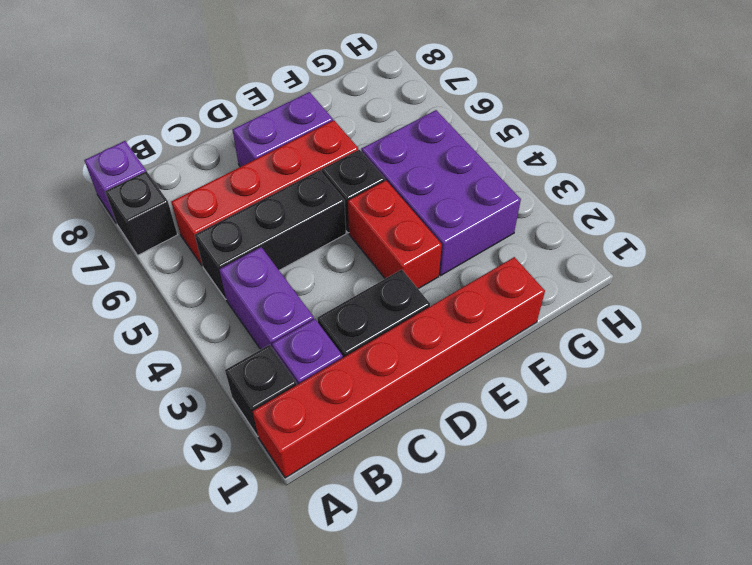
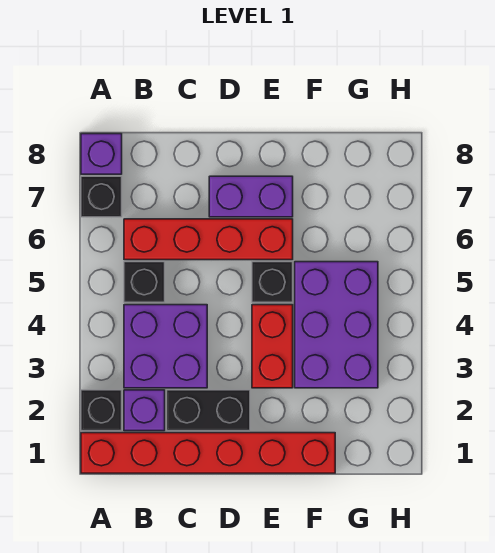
purple brick B3:B4 level 1 -> purple brick B3:C4 level 1
black brick B5:D5 level 1 -> black brick B5 level 1

